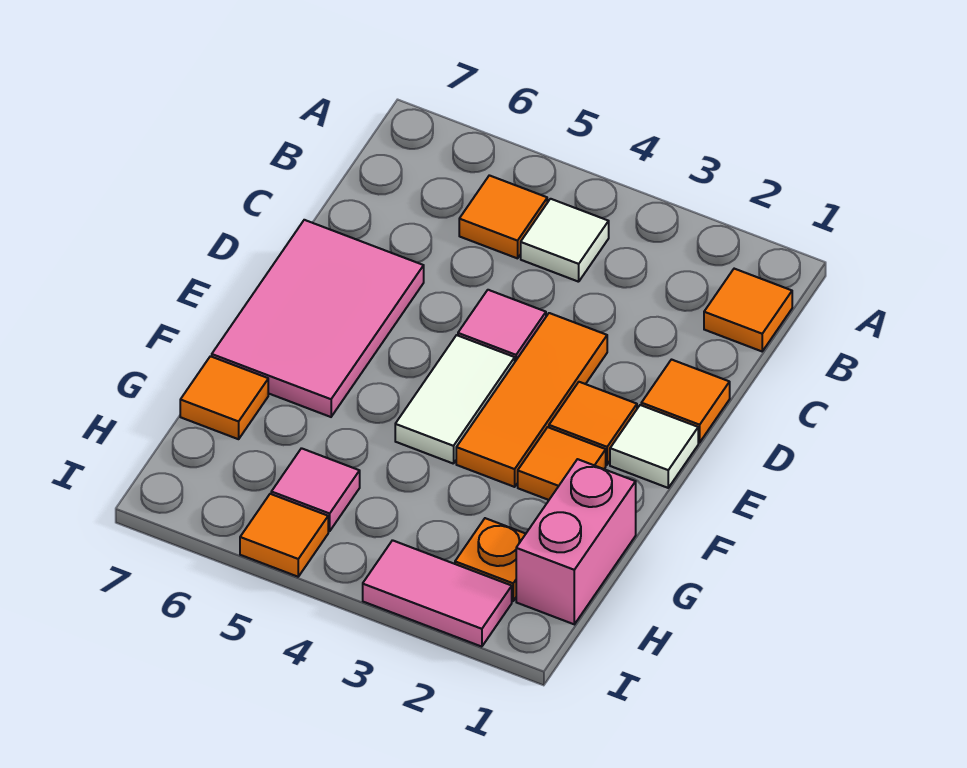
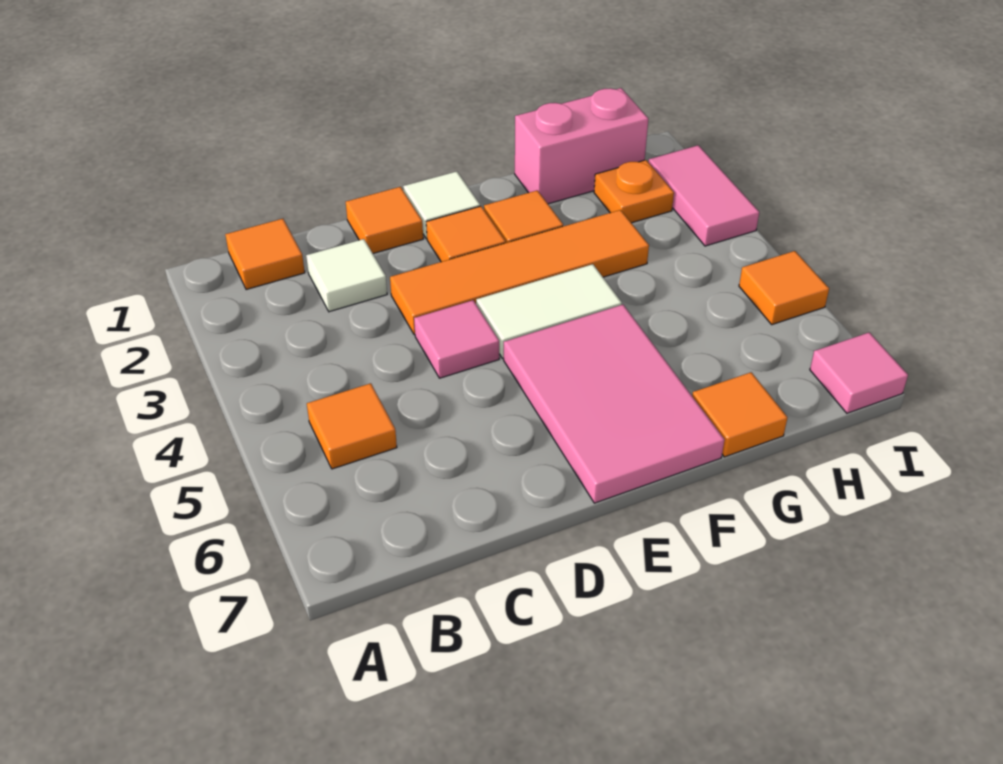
white tile B4 level 1 -> white tile C2 level 1
orange tile D3:F3 level 1 -> orange tile D3:G3 level 1
pink tile D6:F7 level 1 -> pink tile E5:F7 level 1
pink tile H5 level 1 -> pink tile I7 level 1

